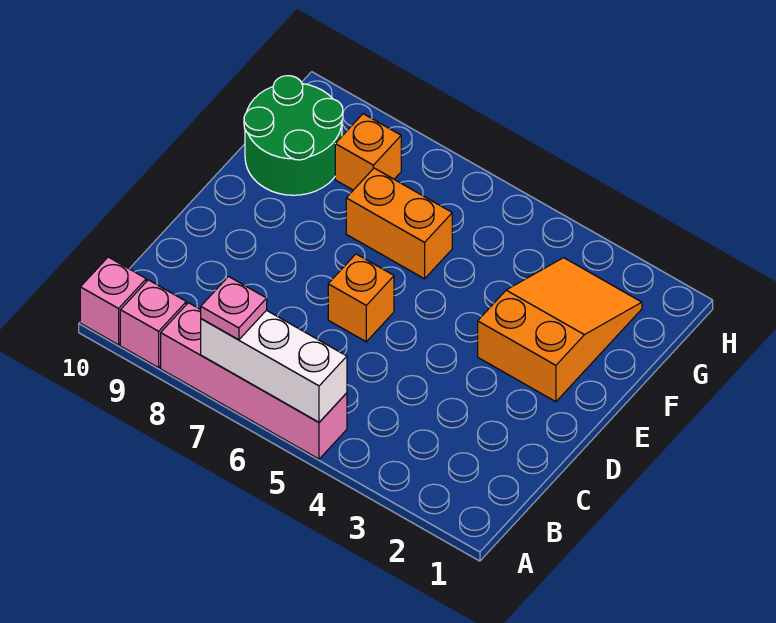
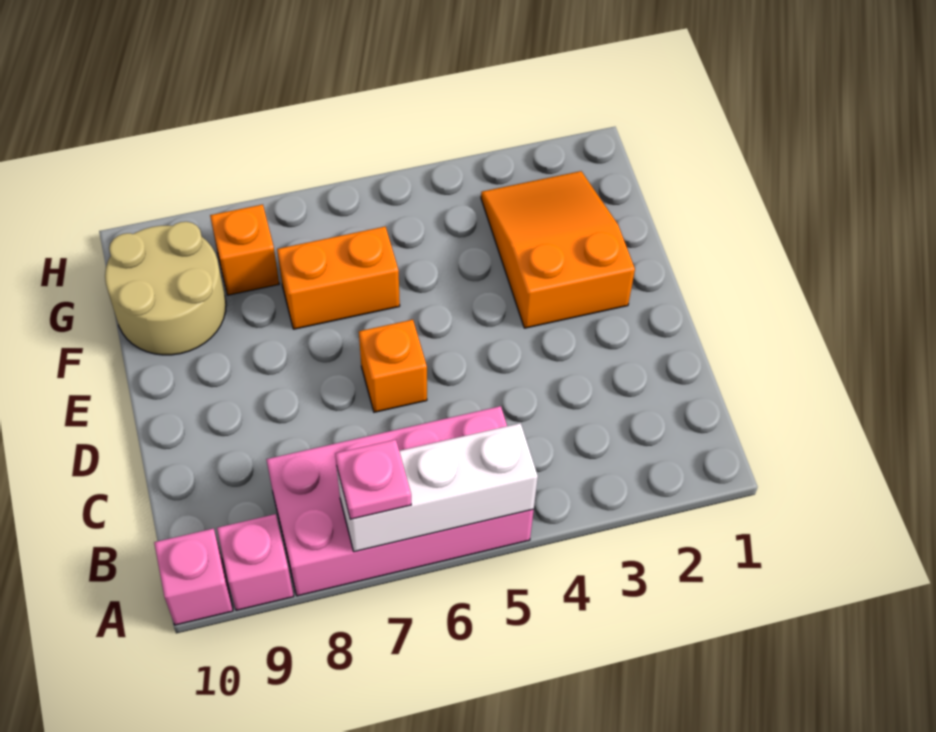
pink brick A5:A8 level 1 -> pink brick A5:B8 level 1
green round brick F9:G10 level 1 -> tan round brick F9:G10 level 1

